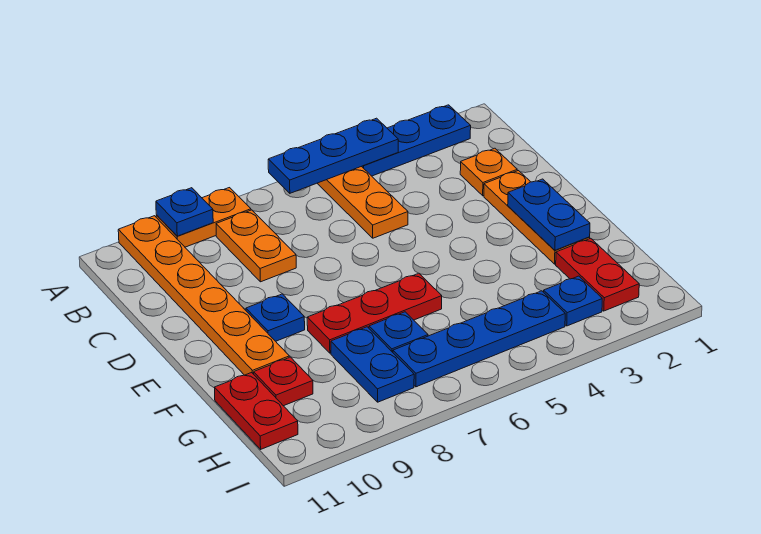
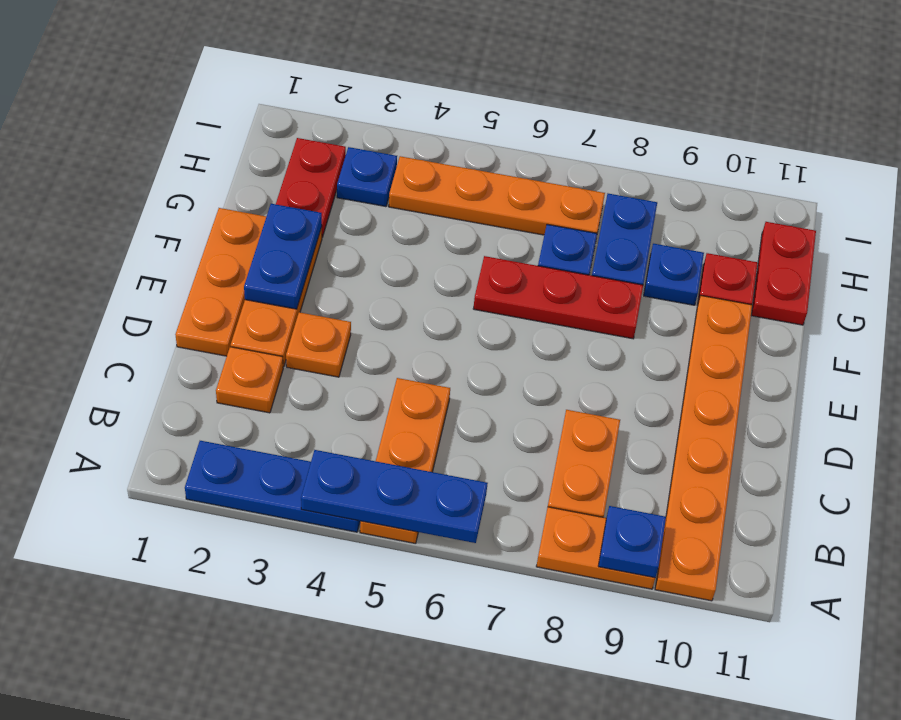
none -> orange plate D1:F1 level 1
none -> orange plate D3 level 1
blue plate E9 level 1 -> blue plate G9 level 1
blue plate H4:H7 level 1 -> orange plate H4:H7 level 1

